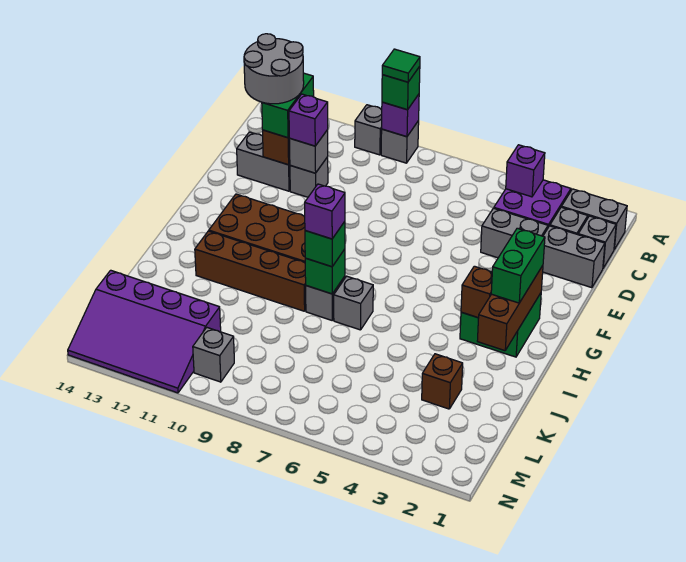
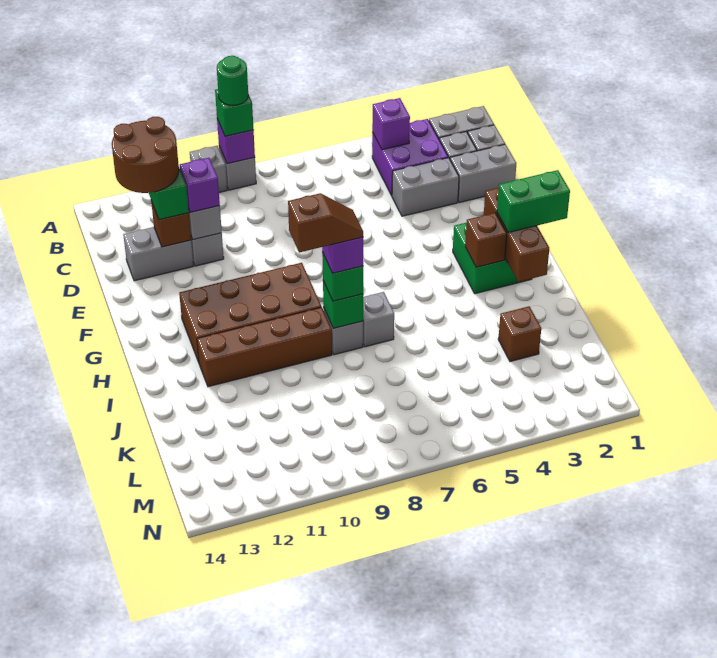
green tile A9 level 4 -> green round brick A9 level 4
grey round brick C12:D13 level 4 -> brown round brick C12:D13 level 4
green brick G2:H2 level 3 -> green brick H1:H2 level 3
none -> brown slope I8:I9 level 5 top 9
purple slope L11:N14 level 1 top L -> none
grey brick M10 level 1 -> none

